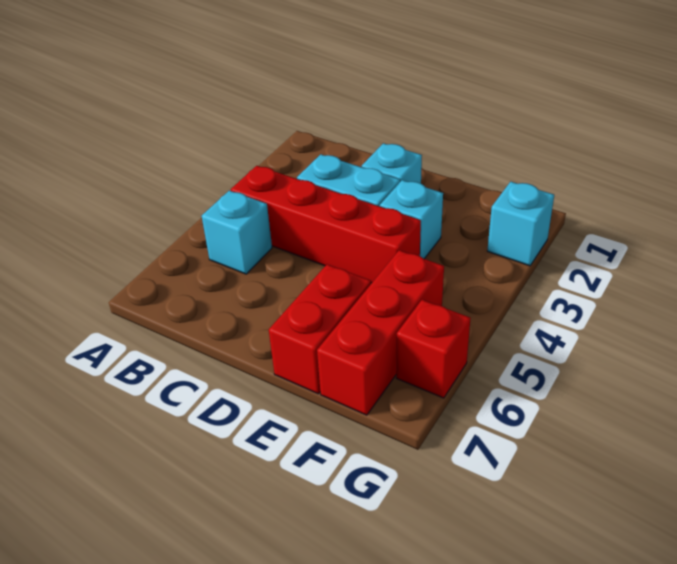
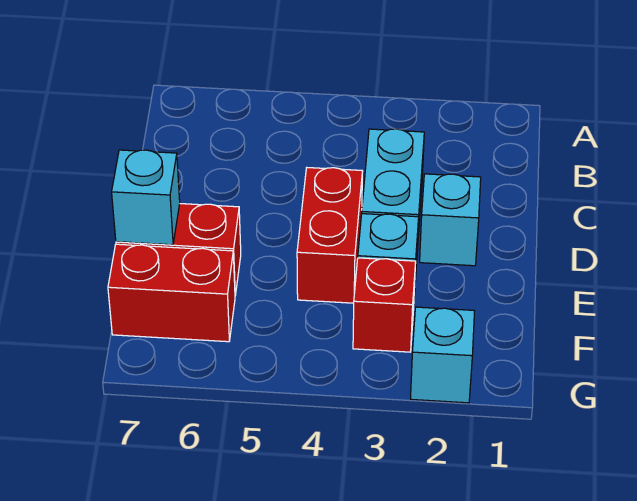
red brick B4:E4 level 1 -> red brick D4:E4 level 1
cyan brick B5 level 1 -> cyan brick E7 level 2
red brick F5:F7 level 1 -> red brick F6:F7 level 1
red brick G6 level 1 -> red brick F3 level 1

